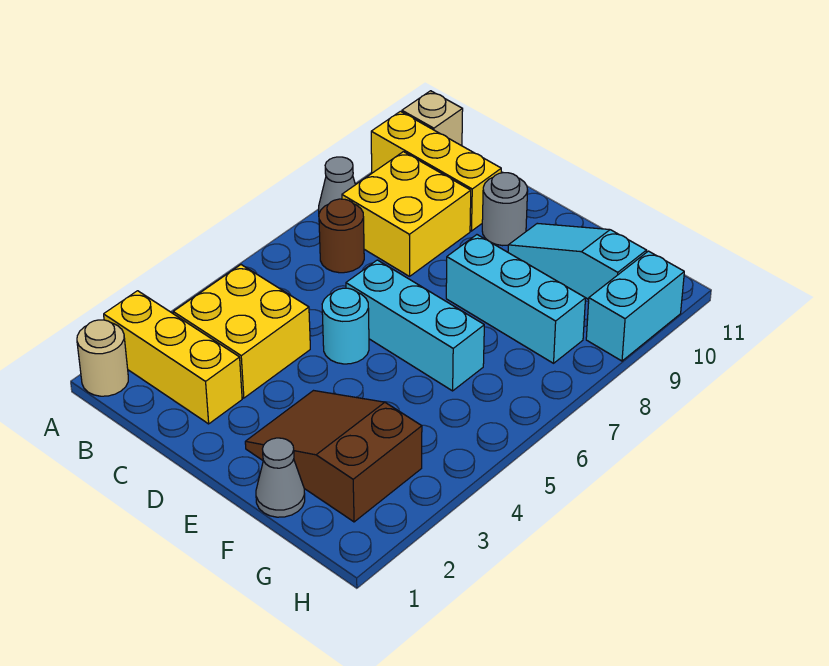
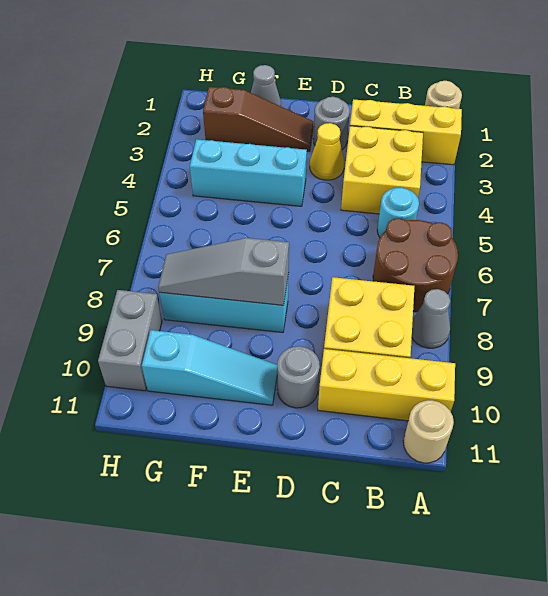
tan brick A11 level 1 -> tan round brick A11 level 1
brown round brick B7 level 1 -> brown round brick A6:B7 level 1
none -> grey round brick D2 level 1
none -> yellow cone D3 level 1
cyan round brick D5 level 1 -> cyan round brick B5 level 1
cyan brick D6:F6 level 1 -> cyan brick E4:G4 level 1
brown slope E2:G3 level 1 top G -> brown slope E2:G2 level 1 top G
none -> grey slope E8:G8 level 2 top E
cyan brick H9:H10 level 1 -> grey brick H9:H10 level 1

